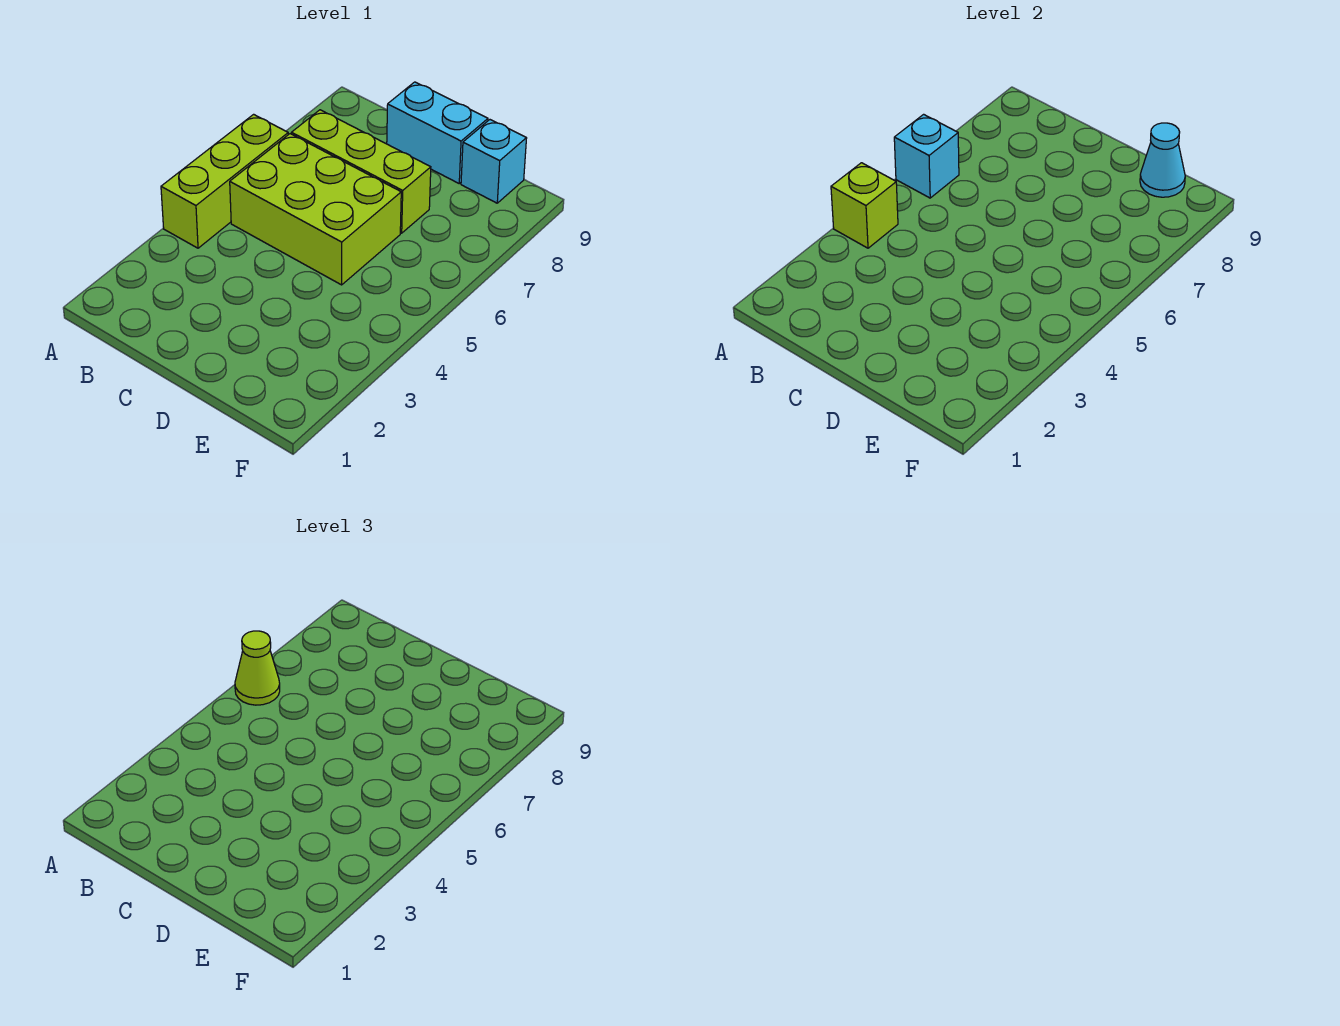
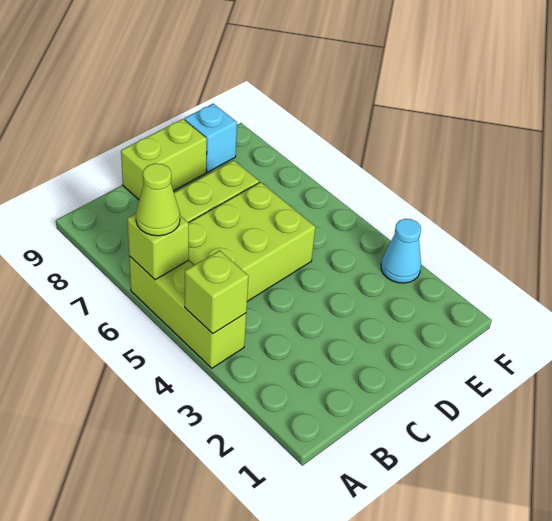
cyan brick A6 level 2 -> lime brick A6 level 2
cyan brick C9:D9 level 1 -> lime brick C9:D9 level 1
cyan cone E9 level 2 -> cyan cone F3 level 1

